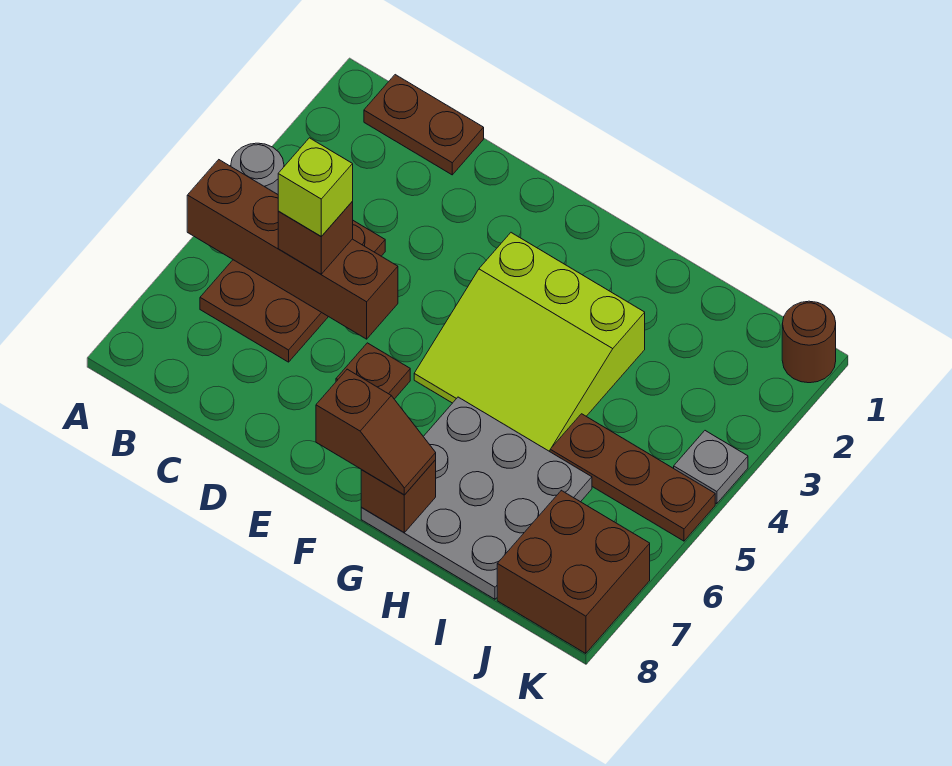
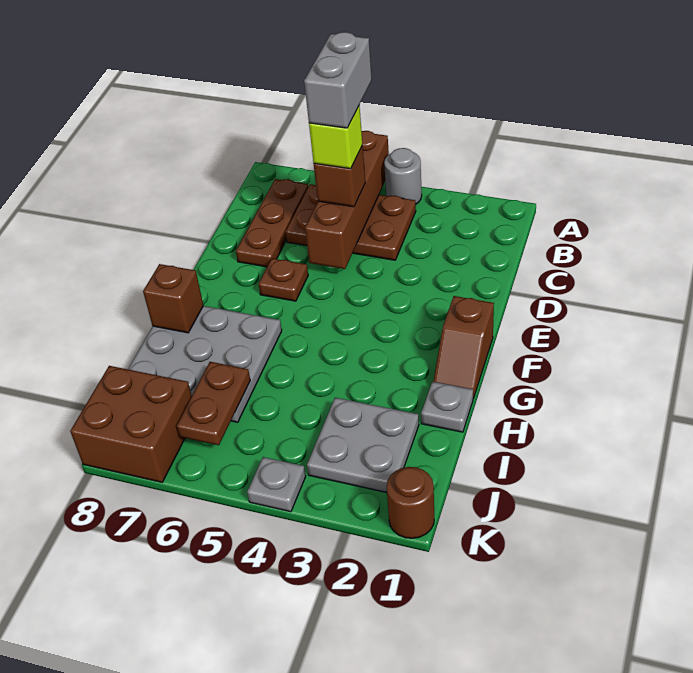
brown plate B1:C1 level 1 -> brown plate I6:J6 level 2
none -> grey brick B5:C5 level 5
lime slope F3:H5 level 1 top 3 -> none
brown slope F8:G8 level 3 top F -> brown slope F1:G1 level 1 top F
none -> grey plate H1 level 1
none -> grey plate I2:J3 level 1
brown plate I5:K5 level 1 -> brown plate B7:D7 level 1

